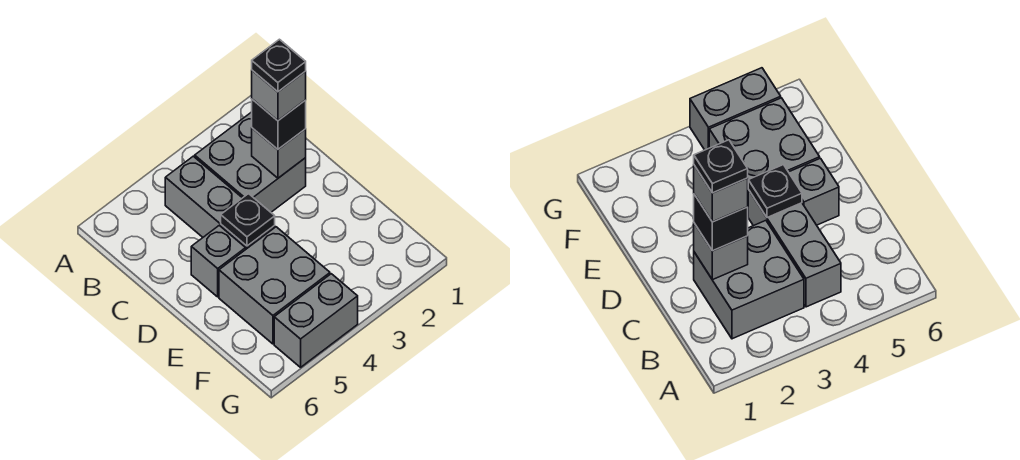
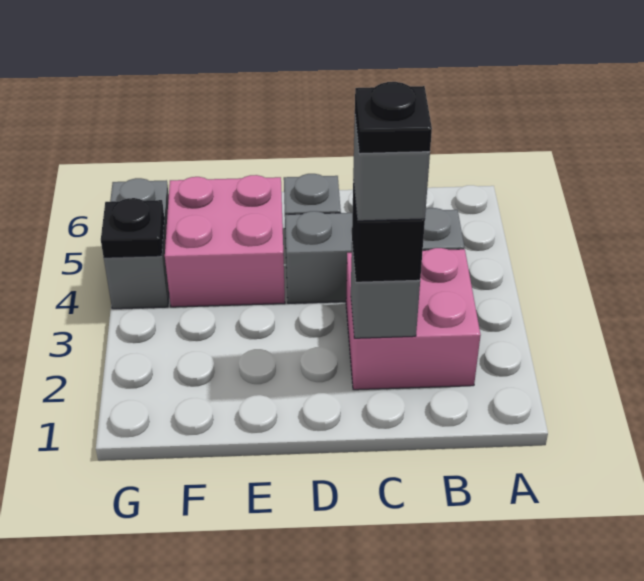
grey brick B2:C3 level 1 -> pink brick B2:C3 level 1
black plate D4 level 2 -> black plate G4 level 2
grey brick E4:F5 level 1 -> pink brick E4:F5 level 1

